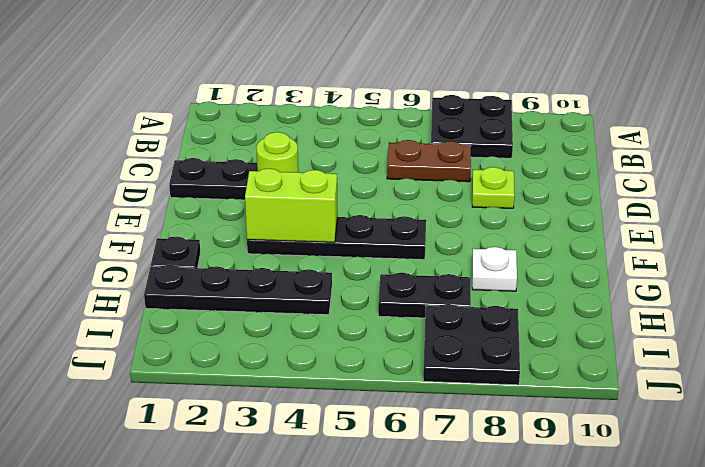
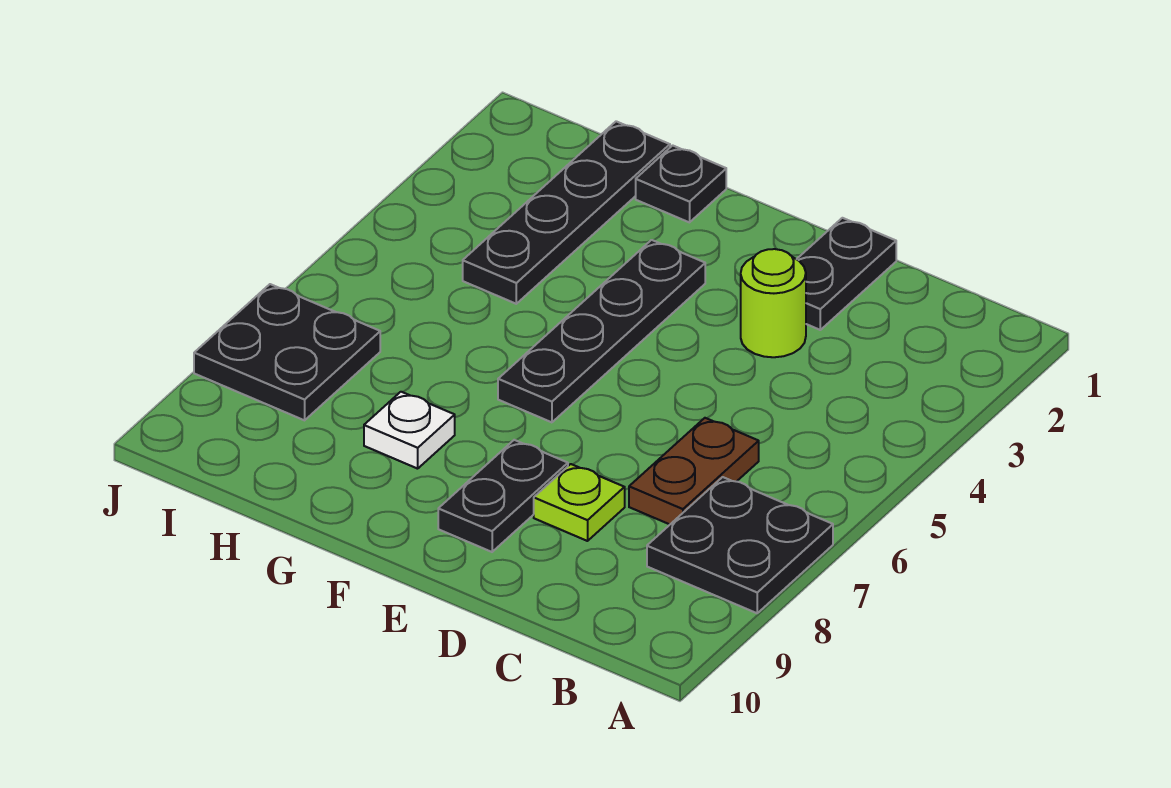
lime brick F3:F4 level 2 -> none
black plate H6:H7 level 1 -> black plate E8:E9 level 1

